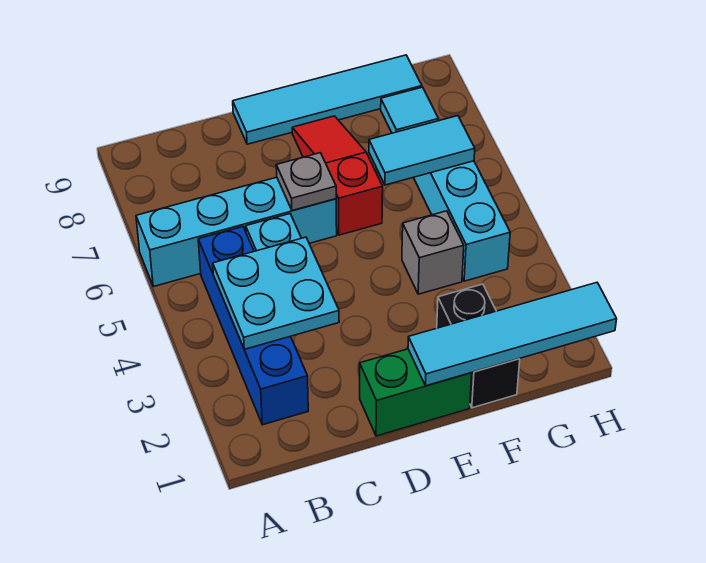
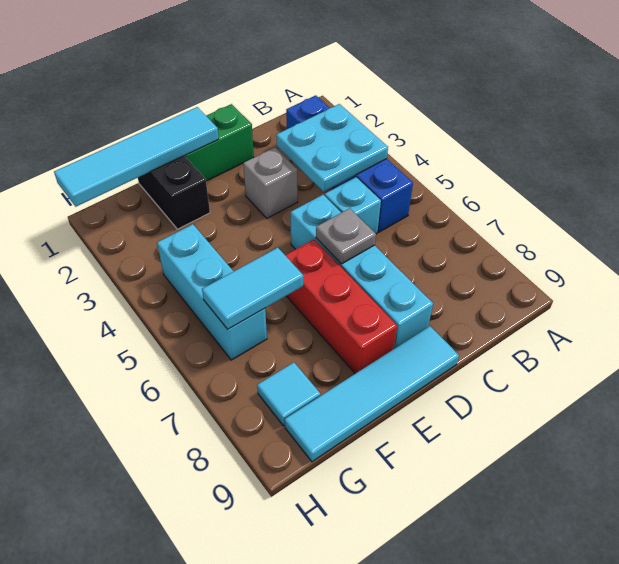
cyan brick A6:D6 level 1 -> cyan brick D5:D8 level 1
red slope E6:E8 level 1 top 6 -> red brick E6:E8 level 1
grey brick F4 level 1 -> grey brick D3 level 1

